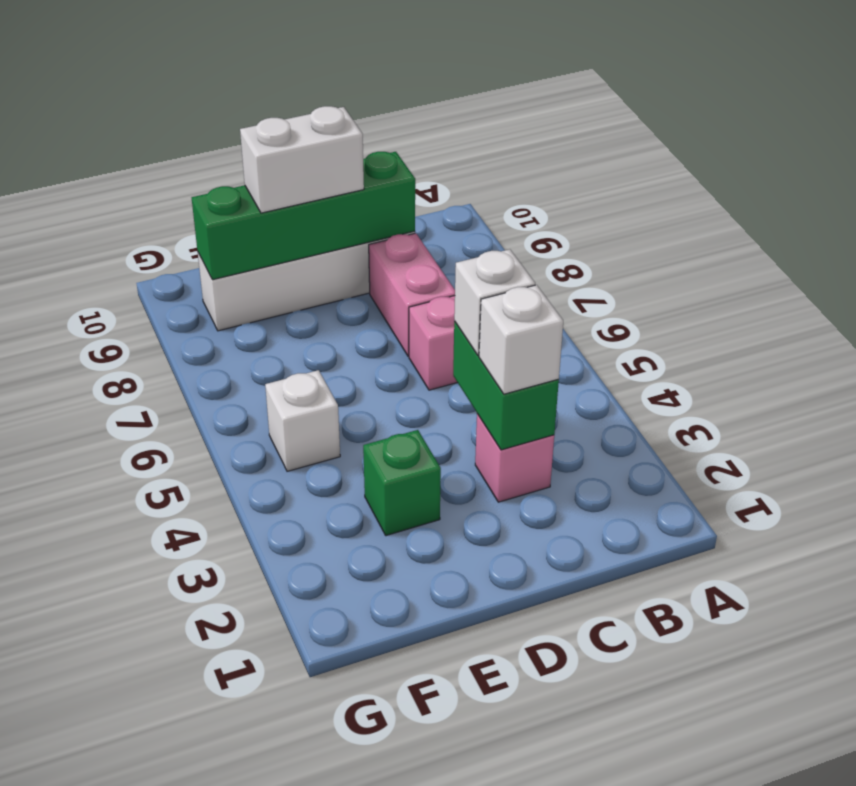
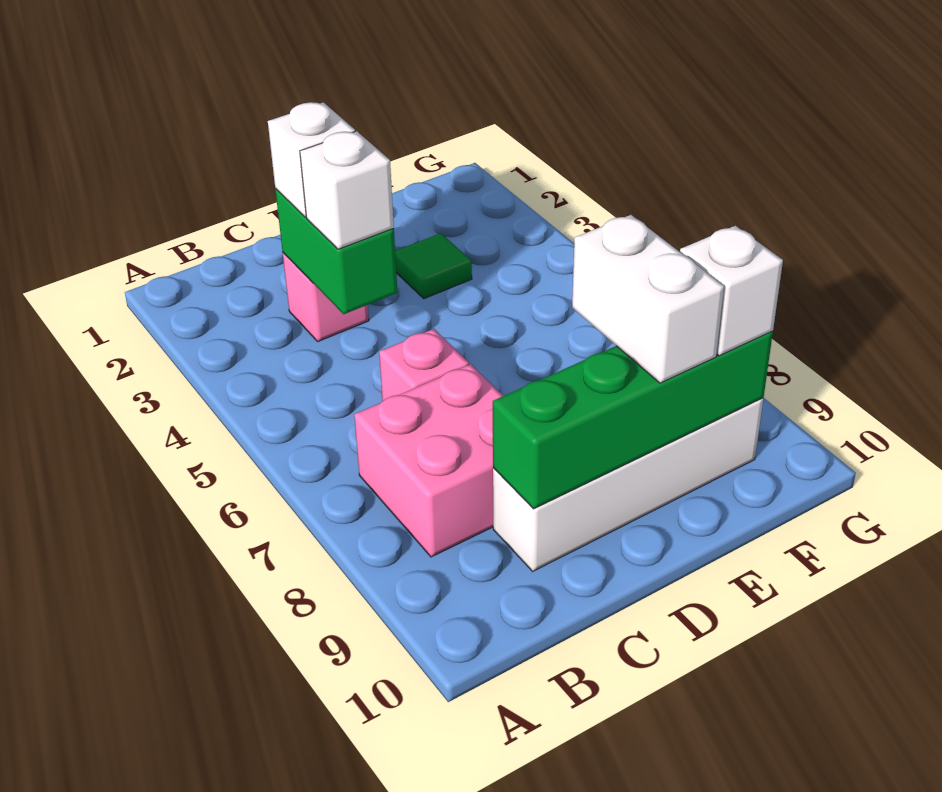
pink brick C7:C8 level 1 -> pink brick B7:C8 level 1
white brick D9:E9 level 3 -> white brick E8:E9 level 3
green brick E3 level 1 -> green tile E3 level 1
white brick F5 level 1 -> white brick F9 level 3

